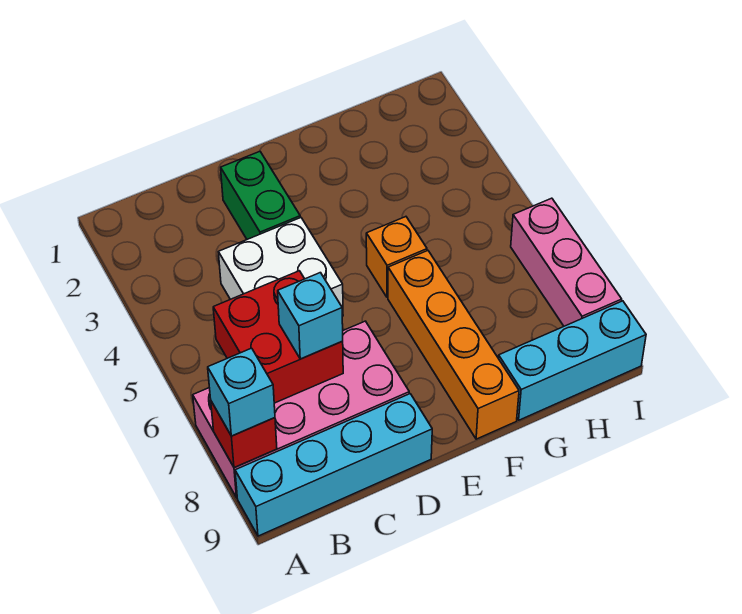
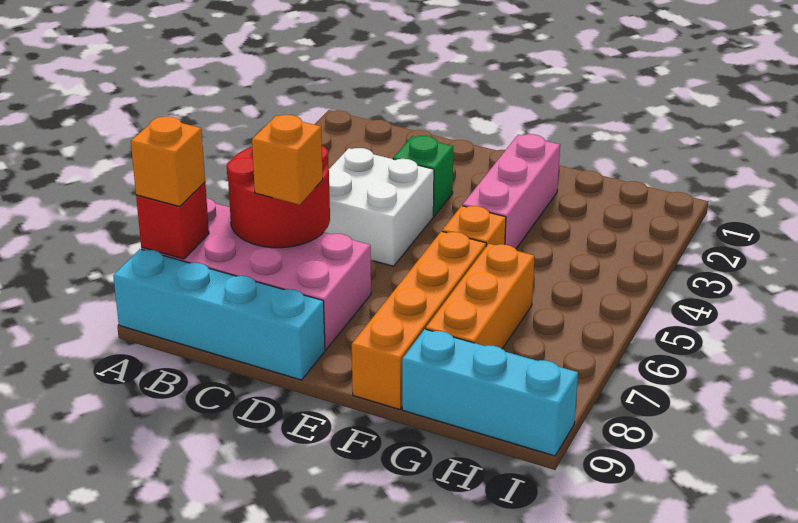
cyan brick A8 level 3 -> orange brick A8 level 3
red brick B6:C7 level 2 -> red round brick B6:C7 level 2
cyan brick C7 level 3 -> orange brick C7 level 3
green brick D2:D3 level 1 -> green brick D3 level 1
none -> orange brick G6:G8 level 1
pink brick I6:I8 level 1 -> pink brick F2:F4 level 1

